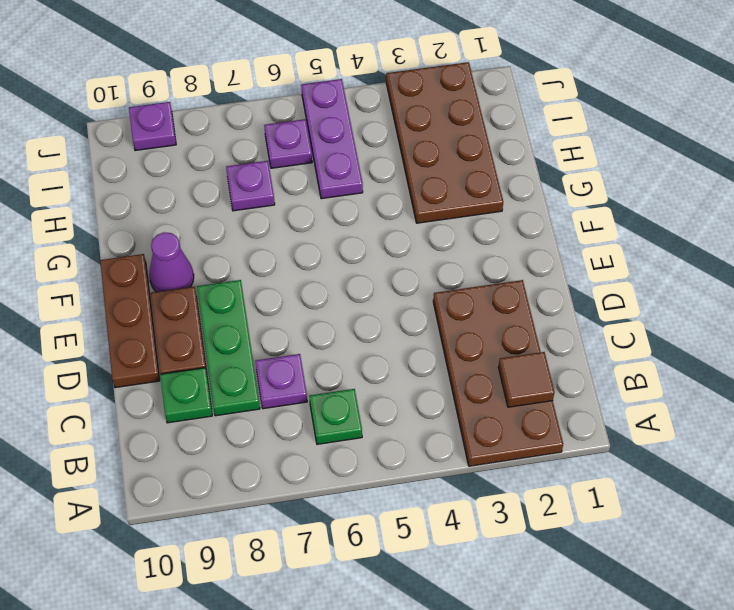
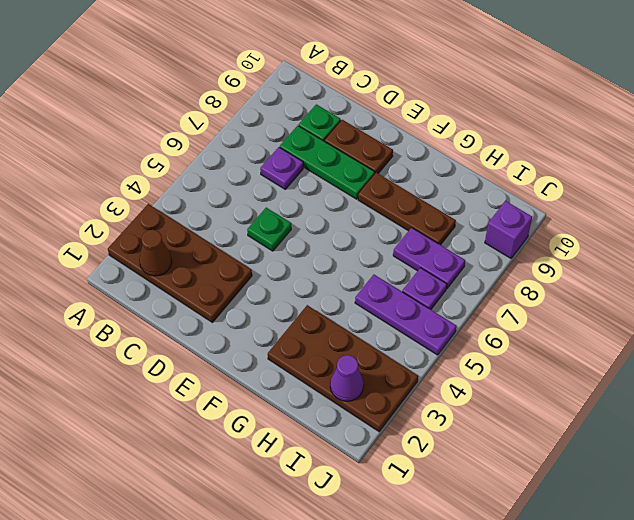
brown tile B2 level 2 -> brown cone B2 level 2
green plate B6 level 1 -> green plate D5 level 1
brown plate D10:F10 level 1 -> brown plate F8:H8 level 1
purple cone F9 level 1 -> purple cone I2 level 2
purple plate H7 level 1 -> purple plate H7:I7 level 1
purple plate J9 level 1 -> purple brick J9 level 1

